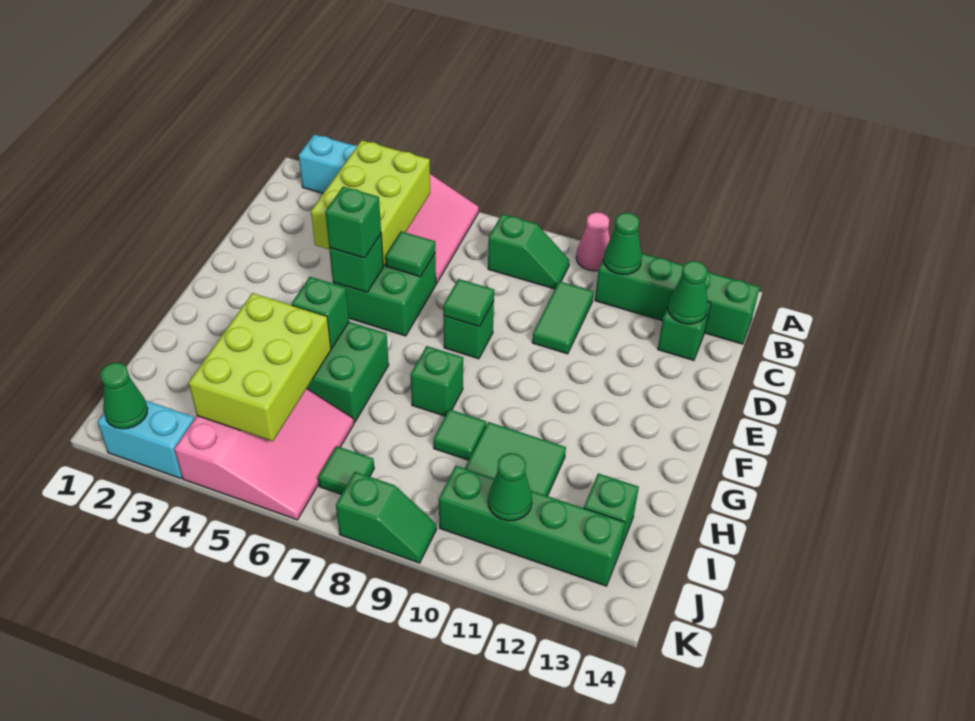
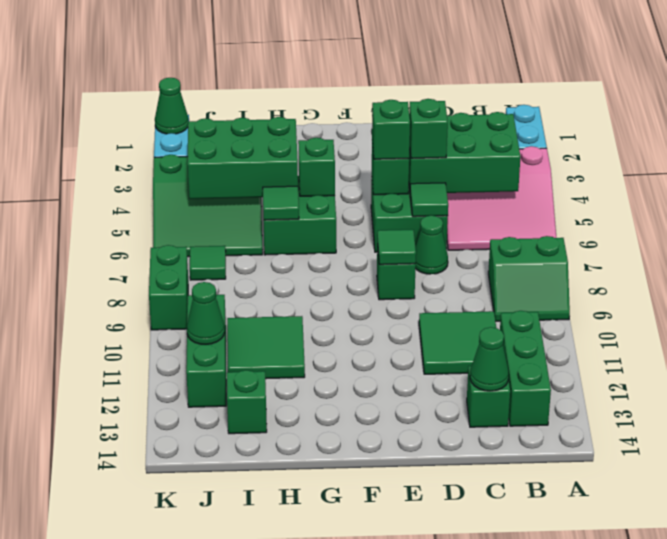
pink cone A10 level 1 -> none
lime brick B4:D5 level 2 -> green brick B4:D5 level 2
green slope B8:B9 level 1 top 8 -> green slope A8:B9 level 1 top 8
green brick B11:B14 level 1 -> green brick B11:B13 level 1
green cone B11 level 2 -> green cone D7 level 1
green tile C10:D10 level 1 -> green tile C10:D11 level 1
green brick G8 level 1 -> green brick D5 level 3
lime brick H4:J5 level 2 -> green brick H4:J5 level 2
green tile H9 level 1 -> green tile H6 level 2
pink slope I4:K6 level 1 top 4 -> green slope I4:K6 level 1 top 4
green brick J10:J13 level 1 -> green brick J10:J12 level 1
green slope K8:K9 level 1 top 8 -> green brick K8:K9 level 1

